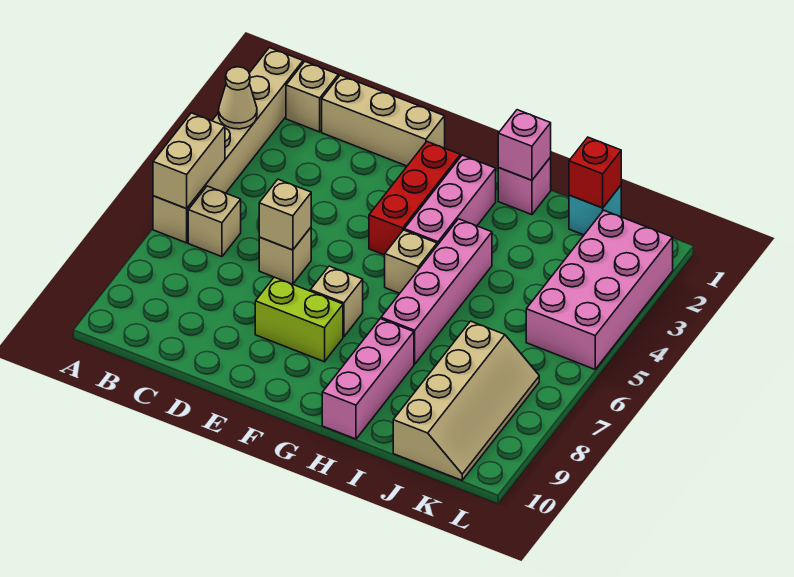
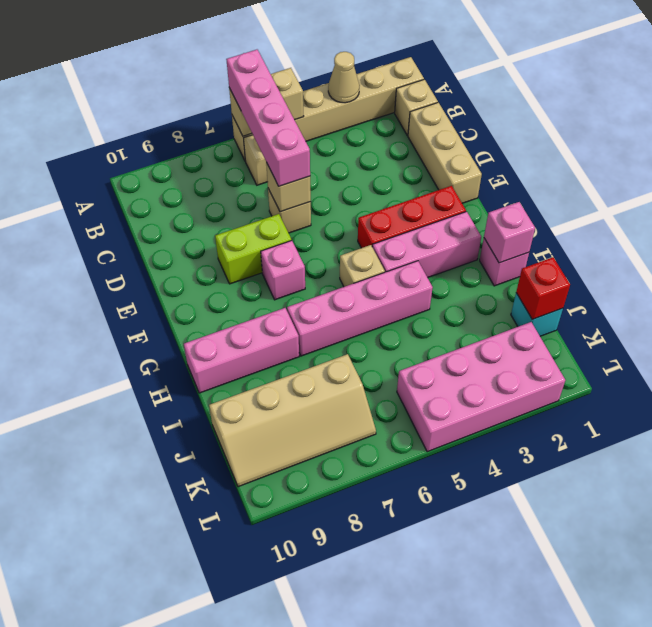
none -> pink brick A6:D6 level 3
lime brick E8:F8 level 1 -> lime brick E7:E8 level 1
tan brick F7 level 1 -> pink brick F7 level 1

